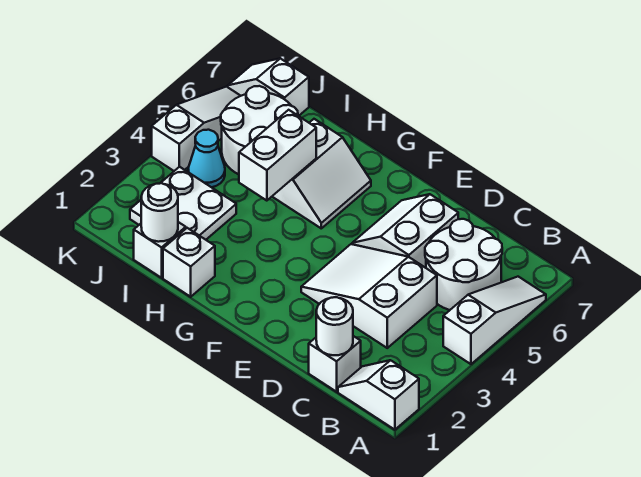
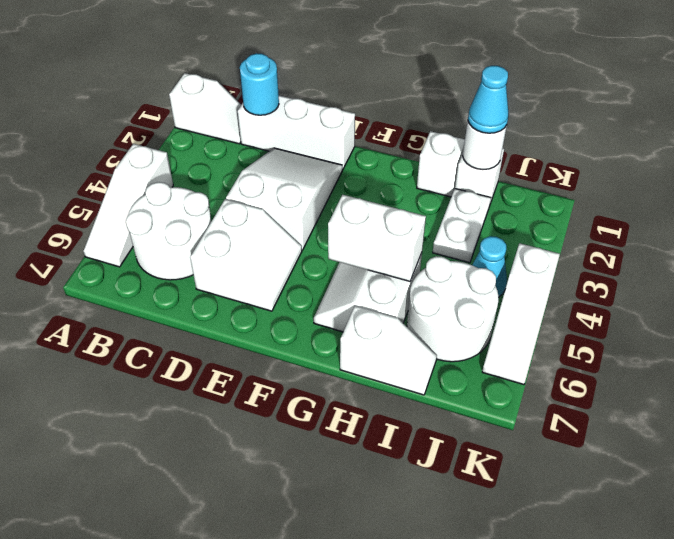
white brick C1 level 1 -> white brick C1:E1 level 1
white round brick C1 level 2 -> cyan round brick C1 level 2
white slope C3:E4 level 1 top C -> white slope D2:E4 level 1 top 4
white brick H4:H5 level 2 -> white brick G5:H5 level 2
none -> cyan cone I1 level 3
white plate I2:J3 level 1 -> white plate I2:I3 level 1
white slope J7:K7 level 1 top J -> white slope H7:I7 level 1 top H

